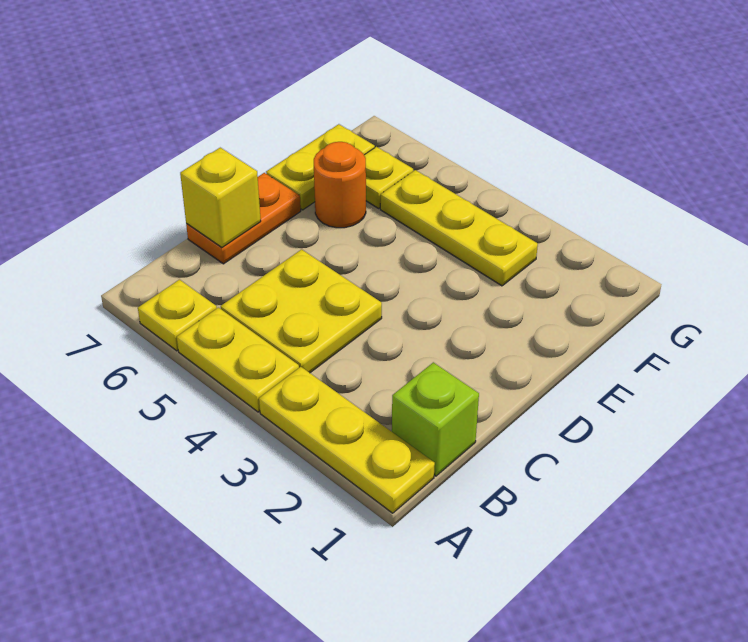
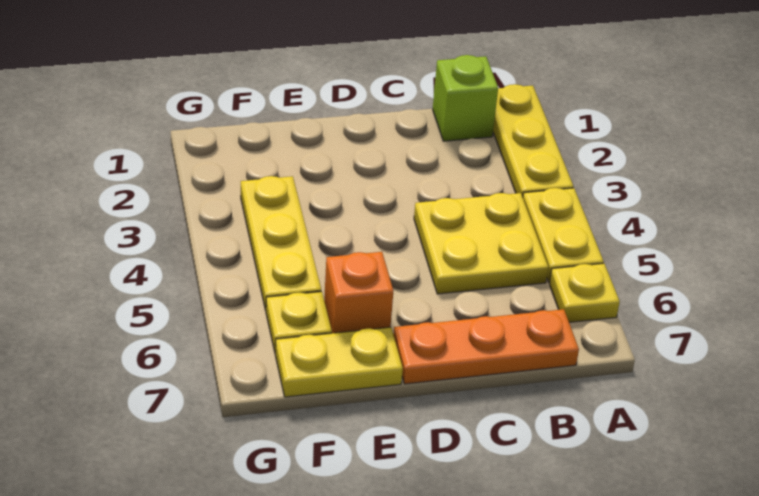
orange plate C7:D7 level 1 -> orange plate B7:D7 level 1
yellow brick C7 level 2 -> none
orange round brick E6 level 1 -> orange brick E6 level 1

